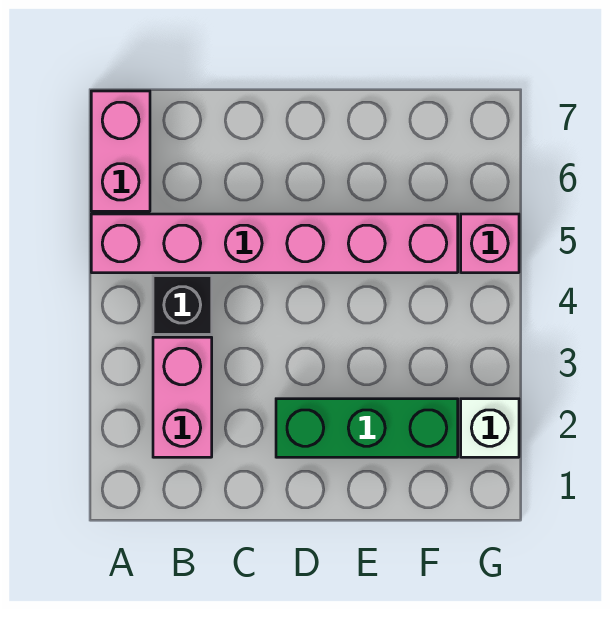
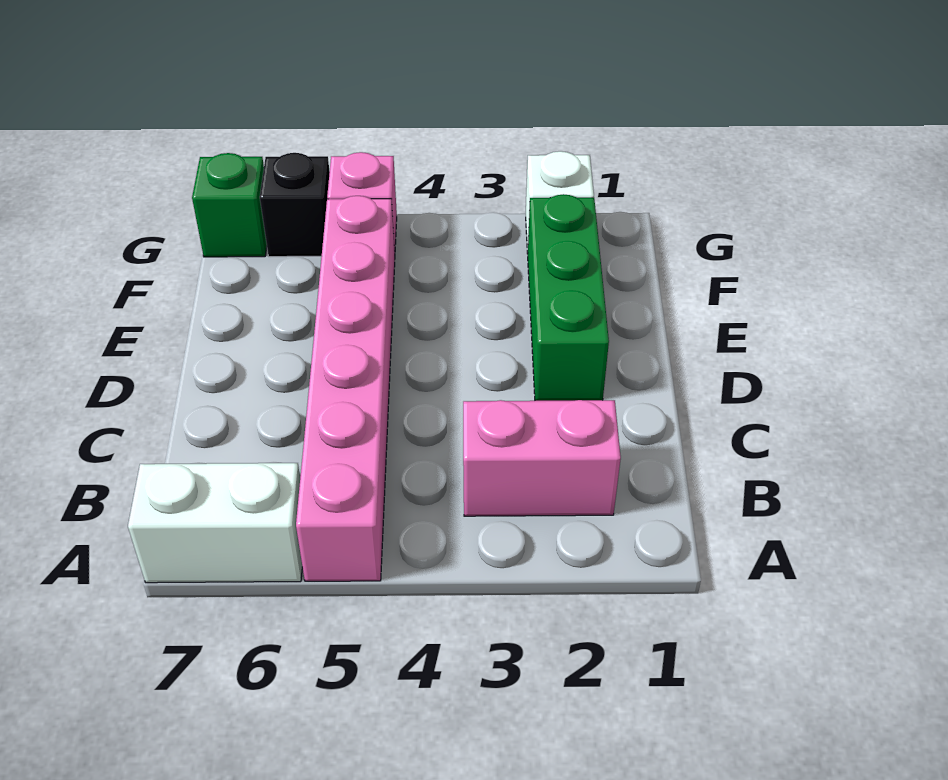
pink brick A6:A7 level 1 -> white brick A6:A7 level 1
black brick B4 level 1 -> black brick G6 level 1
none -> green brick G7 level 1

